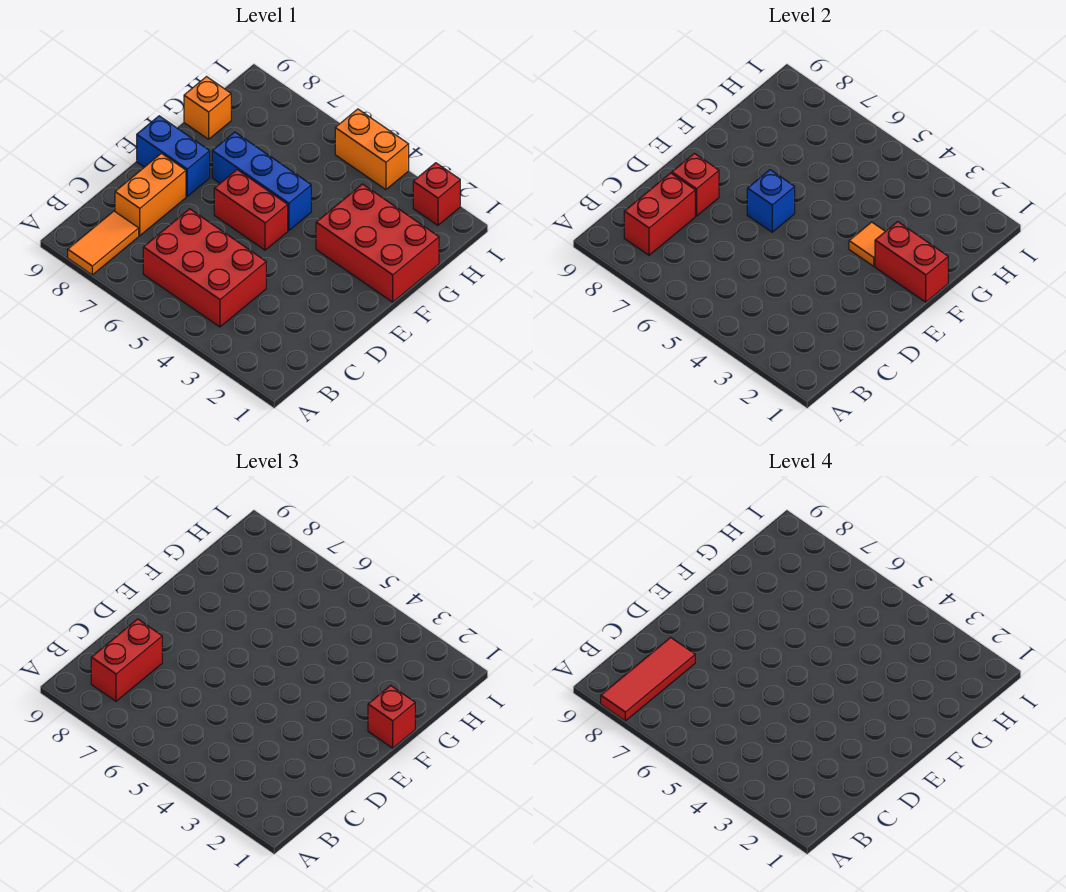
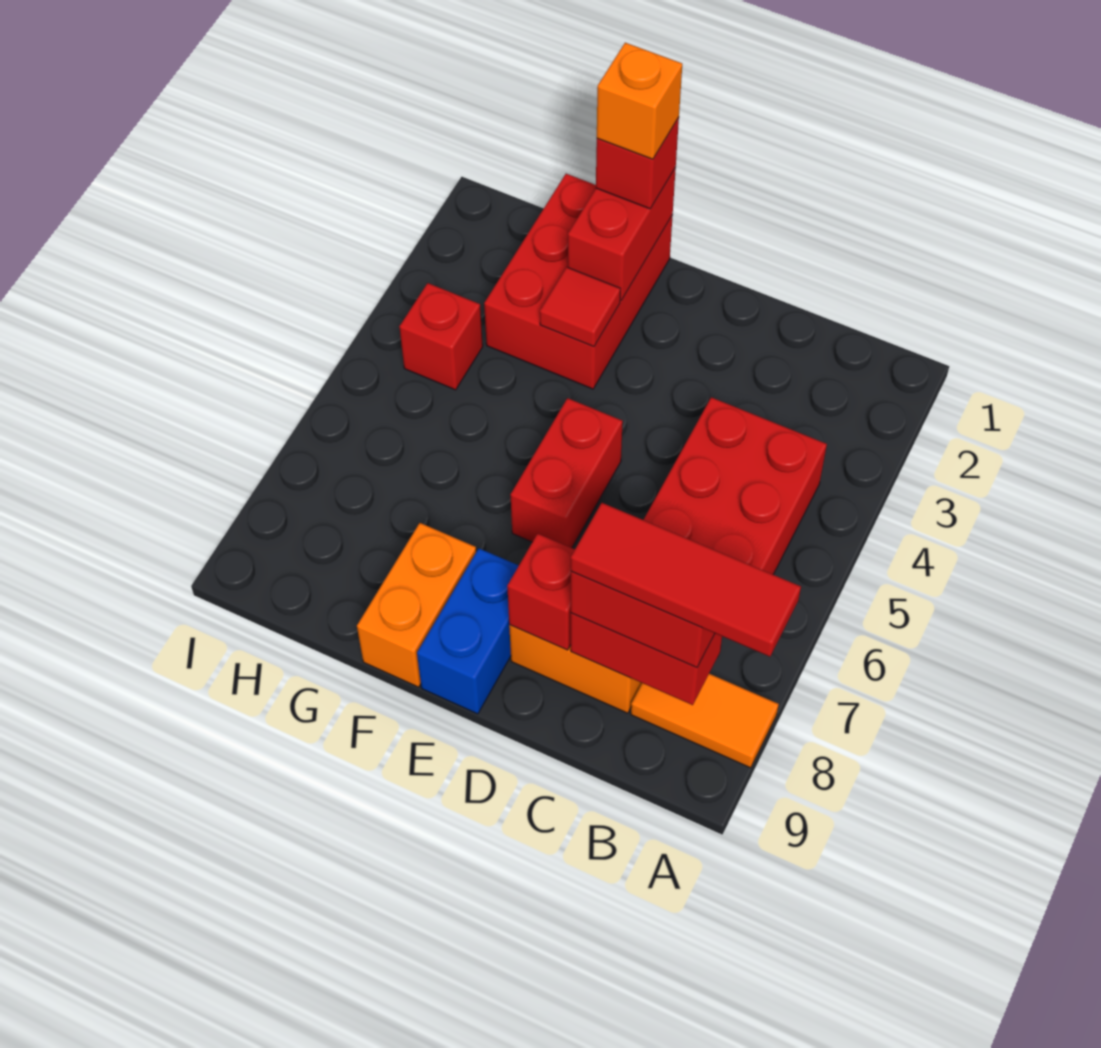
blue brick E6 level 2 -> none
orange tile F3 level 2 -> red tile F3 level 2
blue brick F5:F7 level 1 -> none
orange brick G9 level 1 -> orange brick F1 level 4
red brick I2 level 1 -> red brick H4 level 1
orange brick I4:I5 level 1 -> orange brick F8:F9 level 1

